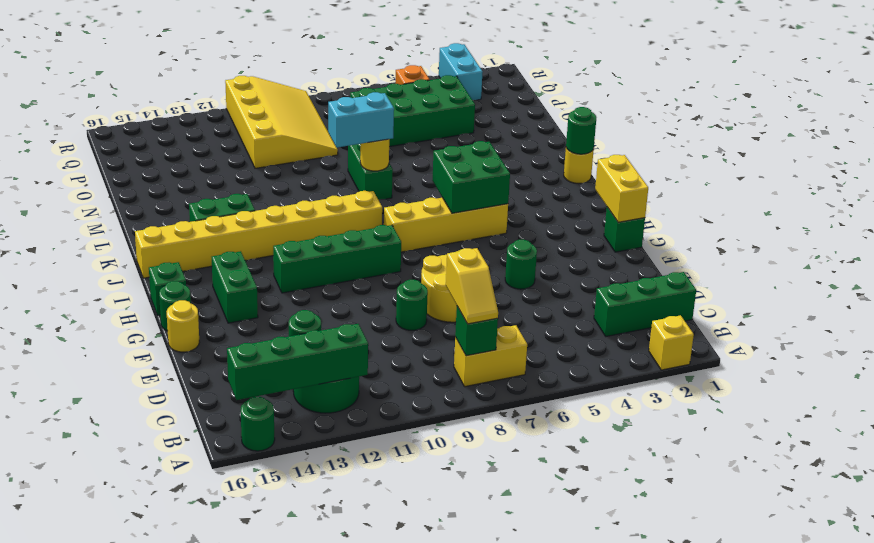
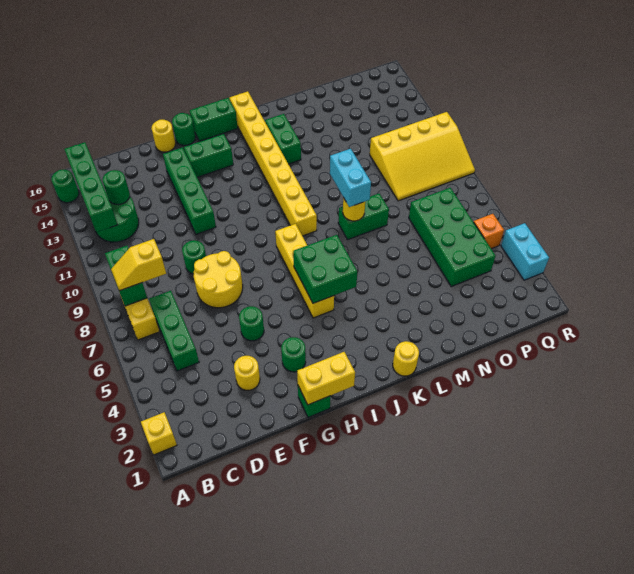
green brick B8 level 2 -> green brick B8:B9 level 2
green brick C1:C3 level 1 -> green brick C5:C7 level 1
none -> yellow round brick E3 level 1
green brick H9:H12 level 1 -> green brick F11:F14 level 1
green brick H16 level 1 -> green brick H16:I16 level 1
green round brick K1 level 2 -> green round brick G3 level 1
cyan brick Q3:R3 level 1 -> cyan brick R3:R4 level 1

